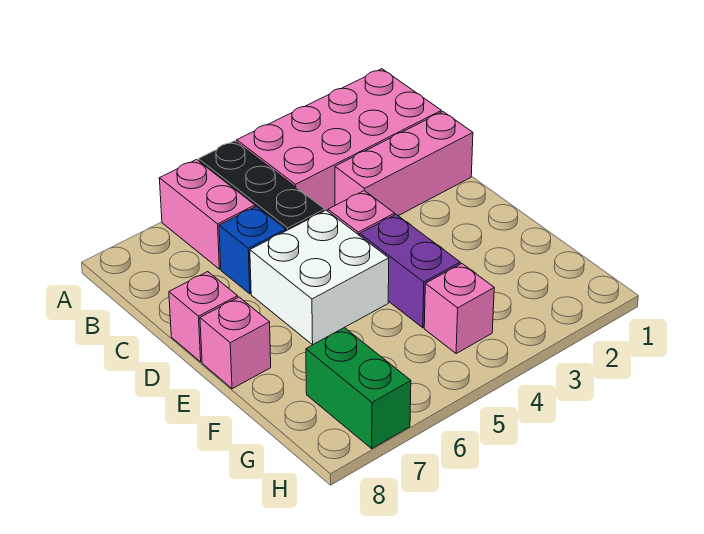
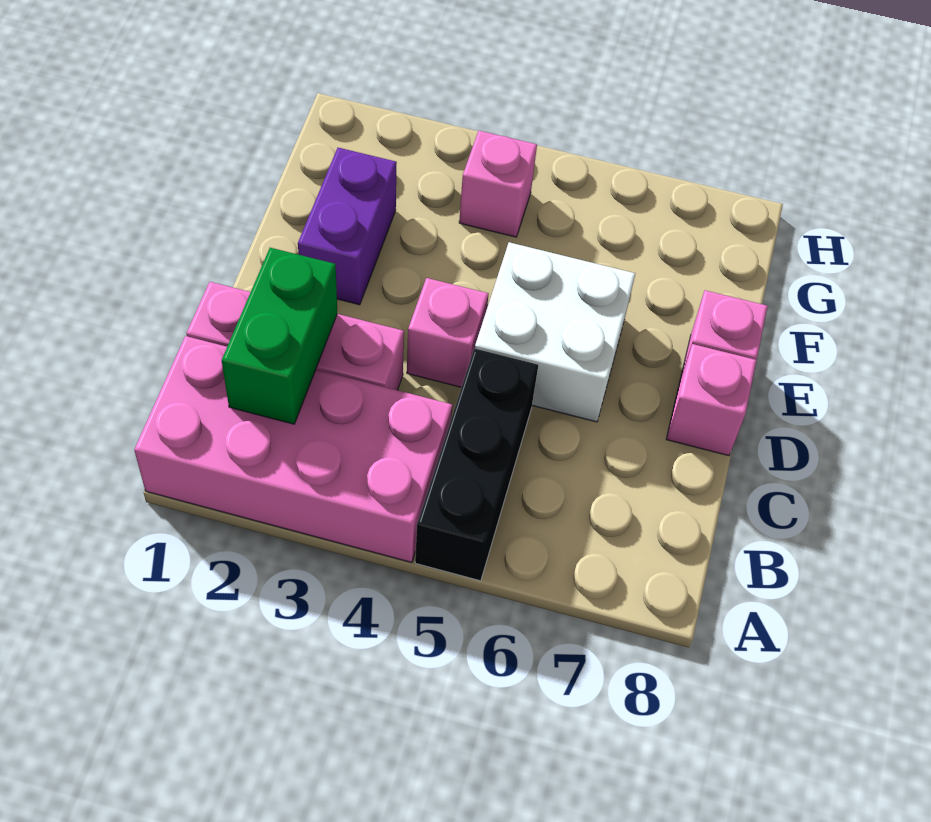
pink brick A6:B6 level 1 -> none
blue brick C6 level 1 -> none
purple brick E4:F4 level 1 -> purple brick E2:F2 level 1
green brick G7:H7 level 1 -> green brick B2:C2 level 2

